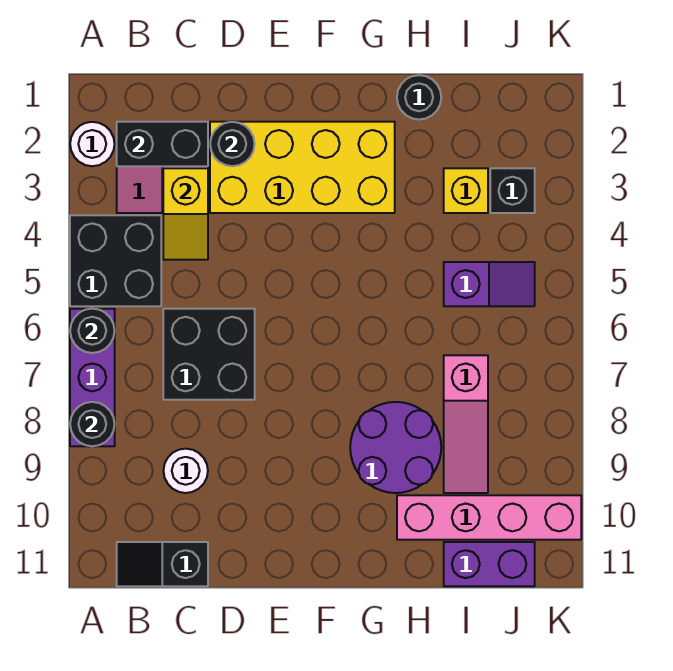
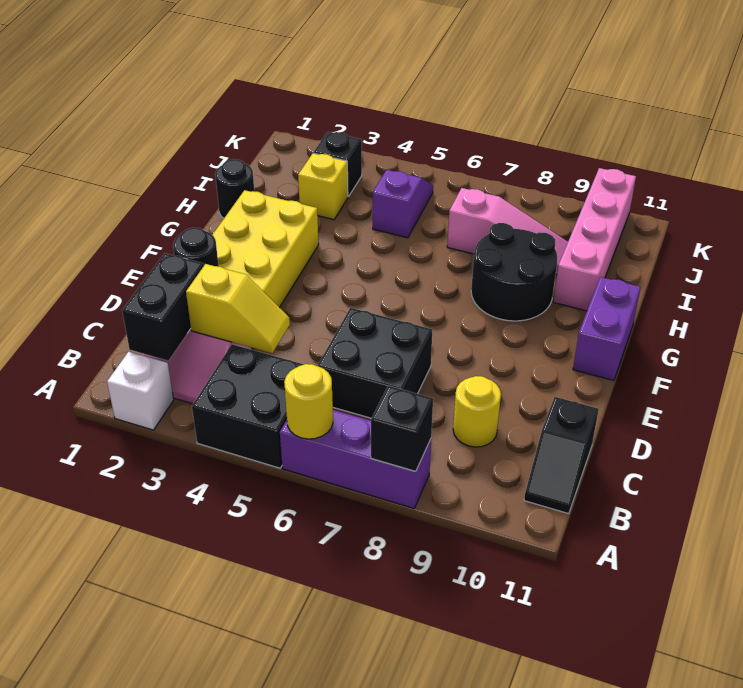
white round brick A2 level 1 -> white brick A2 level 1
black round brick A6 level 2 -> yellow round brick A6 level 2
black round brick A8 level 2 -> black brick A8 level 2
white round brick C9 level 1 -> yellow round brick C9 level 1
purple round brick G8:H9 level 1 -> black round brick G8:H9 level 1
purple brick I11:J11 level 1 -> purple brick F11:G11 level 1

